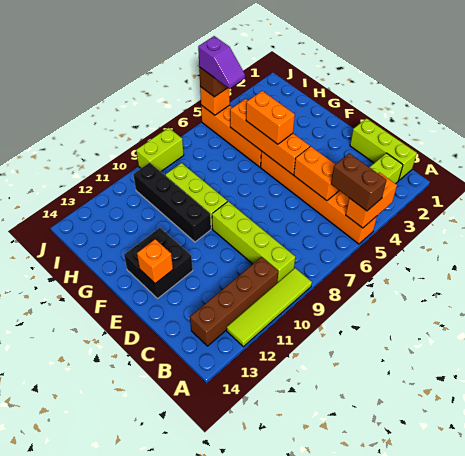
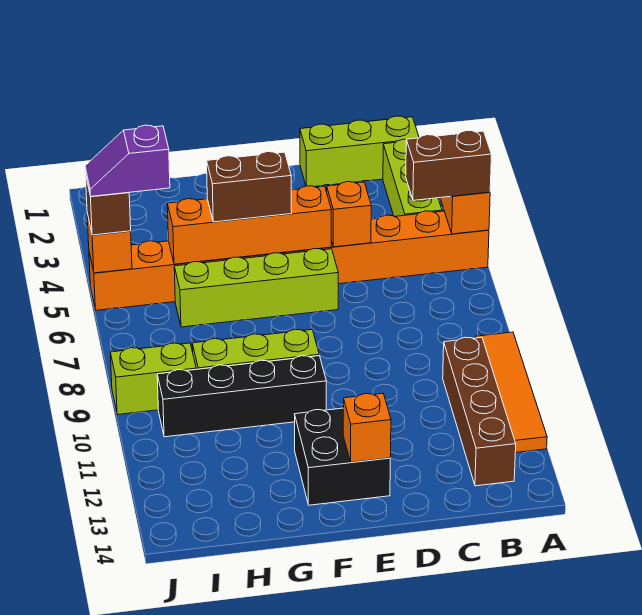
lime tile A9:A12 level 1 -> orange tile A9:A12 level 1
lime brick B9:E9 level 1 -> lime brick E6:H6 level 1
orange brick C5:D5 level 2 -> orange brick D5 level 2
orange brick F5:G5 level 3 -> brown brick F5:G5 level 3
purple slope I5:J5 level 4 top J -> purple slope I5:J5 level 4 top I
lime brick J8:J9 level 1 -> lime brick I9:J9 level 1

